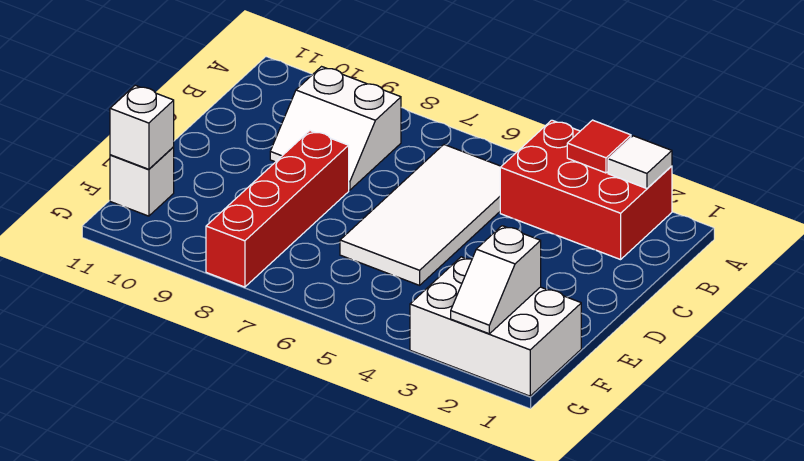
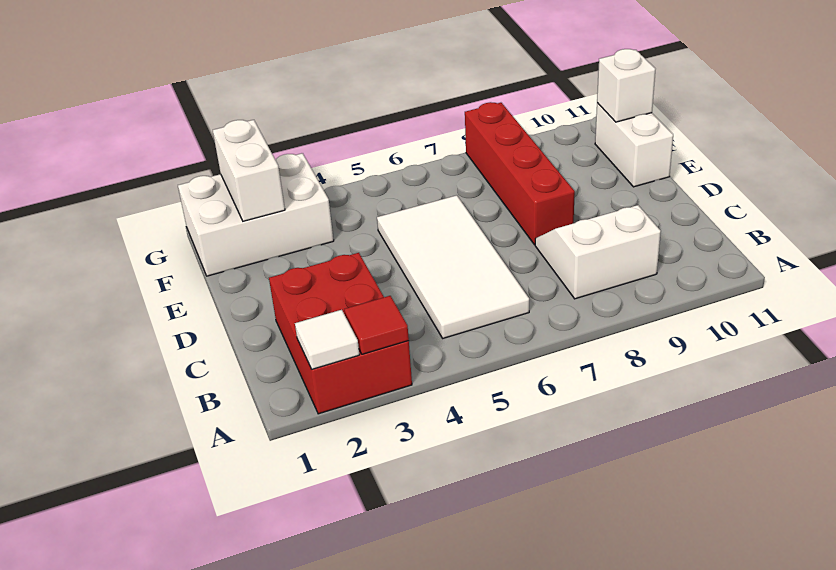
red brick A2:B4 level 1 -> red brick A2:C3 level 1
white slope F2:G2 level 2 top F -> white brick F2:G2 level 2
white brick F11 level 1 -> white brick E11:F11 level 1

